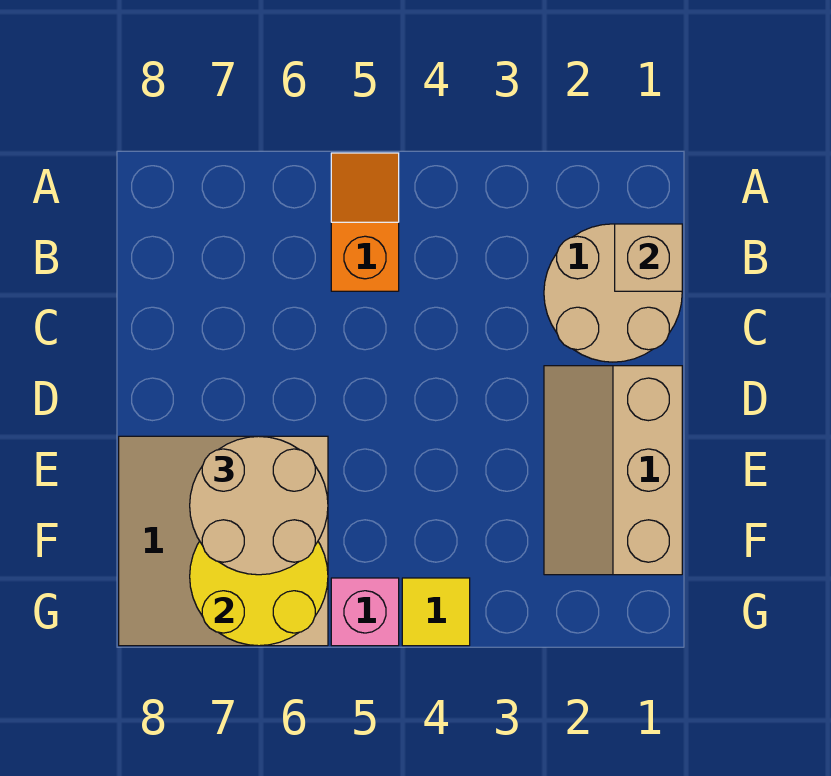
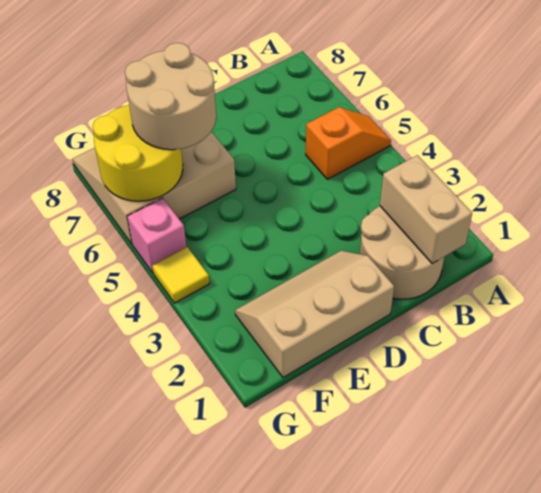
tan brick B1 level 2 -> tan brick B1:B2 level 2

